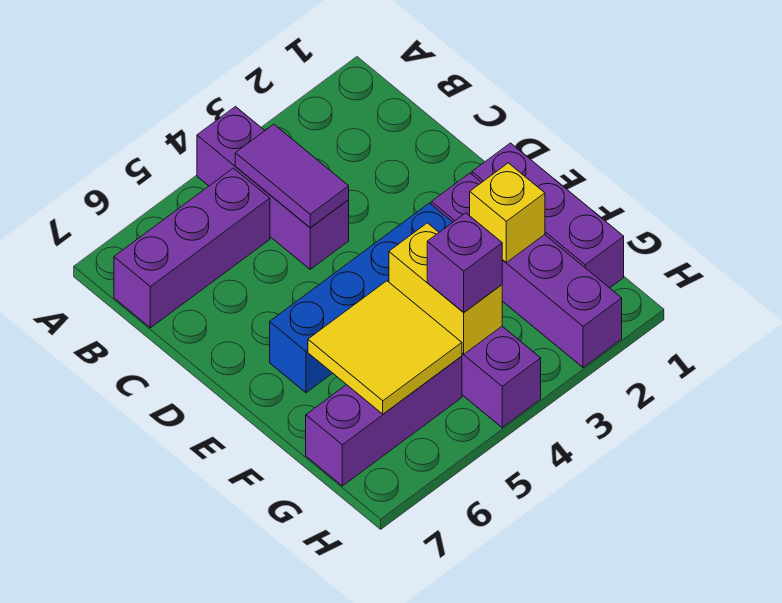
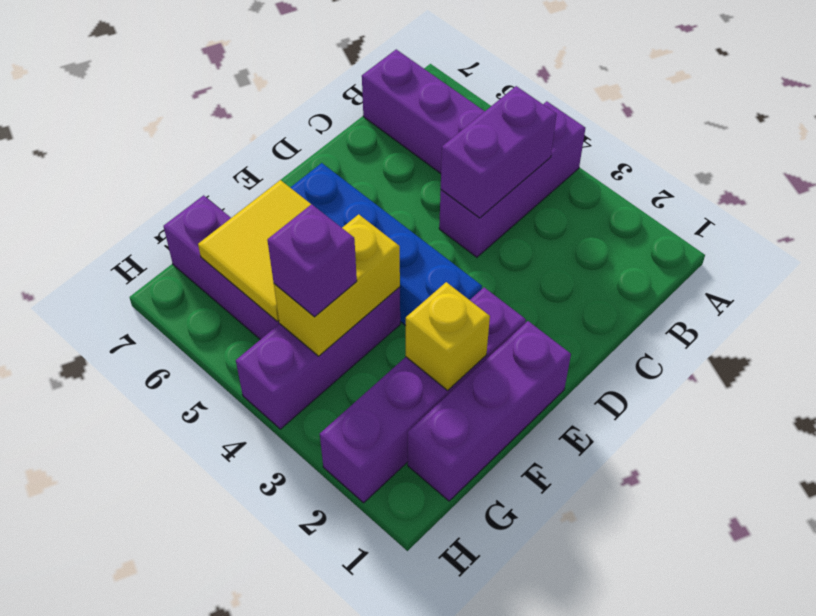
purple tile B4:C4 level 2 -> purple brick B4:C4 level 2

